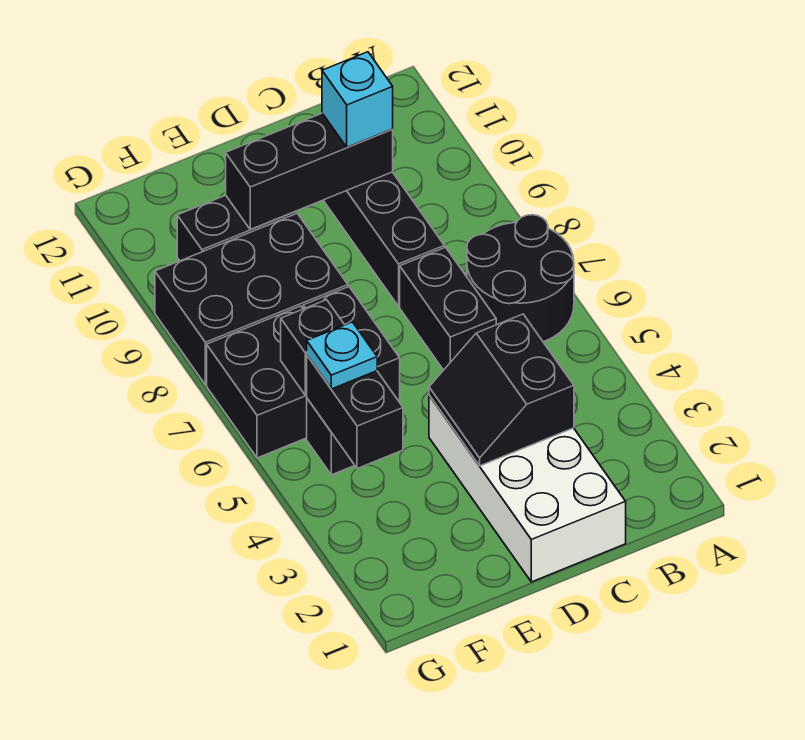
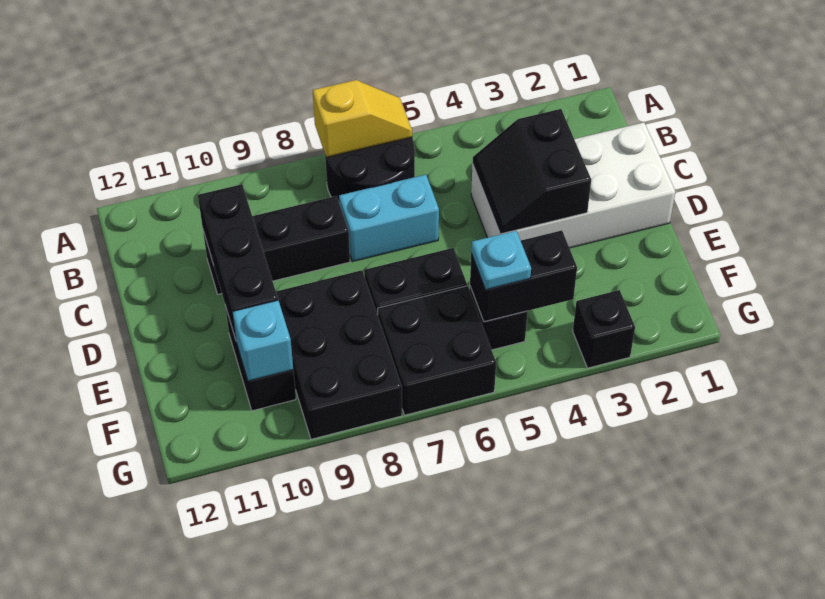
none -> yellow slope A6:A7 level 2 top 7
black slope C3:D4 level 2 top C -> black slope C3:D4 level 2 top 3
black brick C6:C7 level 1 -> cyan brick C6:C7 level 1
cyan brick C10 level 3 -> cyan brick F10 level 2
black brick F6 level 2 -> black brick G3 level 1

